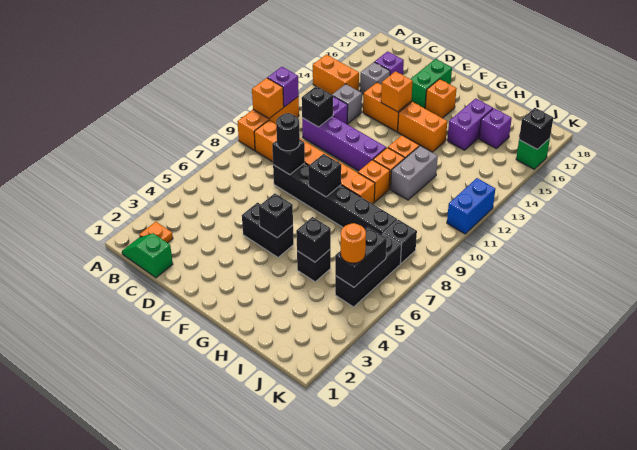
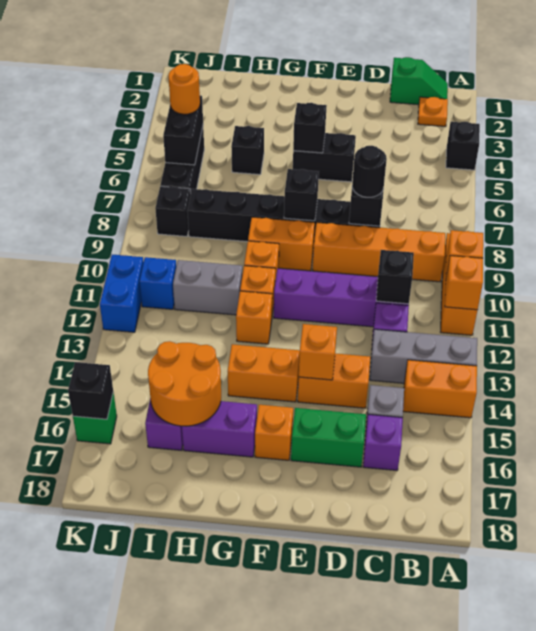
purple brick A11 level 2 -> orange brick A11 level 2
grey brick C13 level 1 -> grey brick A13:C13 level 1
green brick E16:E17 level 1 -> green brick D16:E16 level 1
black brick H5 level 2 -> black brick A4 level 1
grey brick H11:H12 level 1 -> grey brick H11:I11 level 1
purple brick H15:H16 level 1 -> purple brick G16:H16 level 1
none -> orange round brick H15:I16 level 2
none -> blue brick J11 level 1

